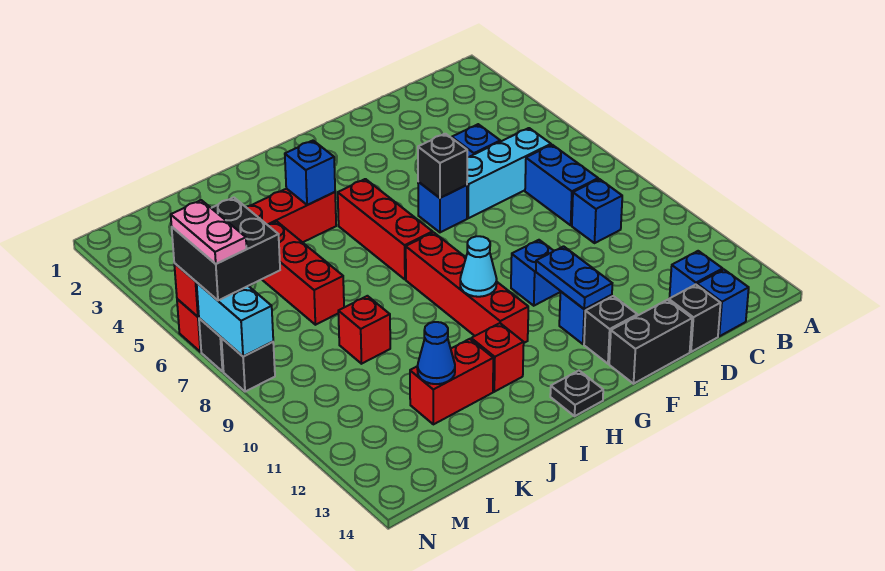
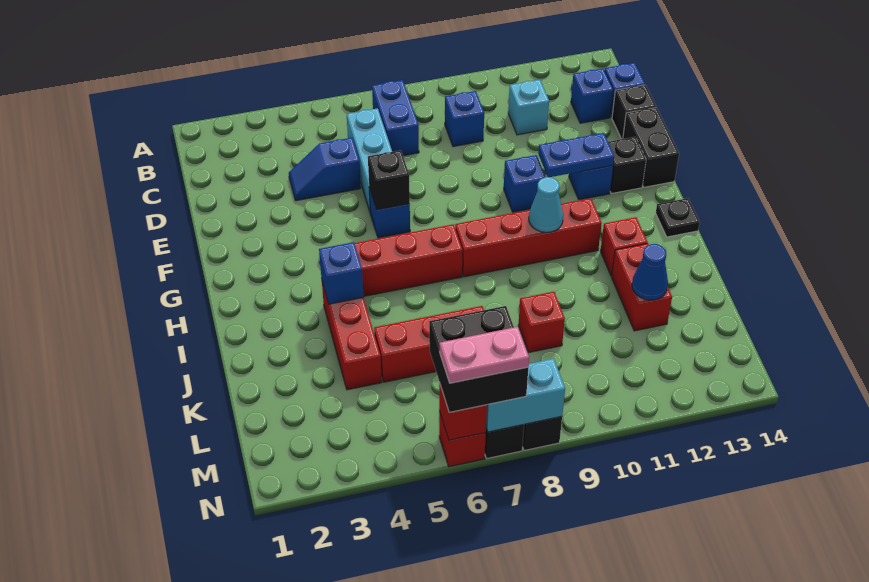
blue brick C7:C8 level 1 -> blue brick B7:C7 level 1
none -> cyan brick C11 level 1

